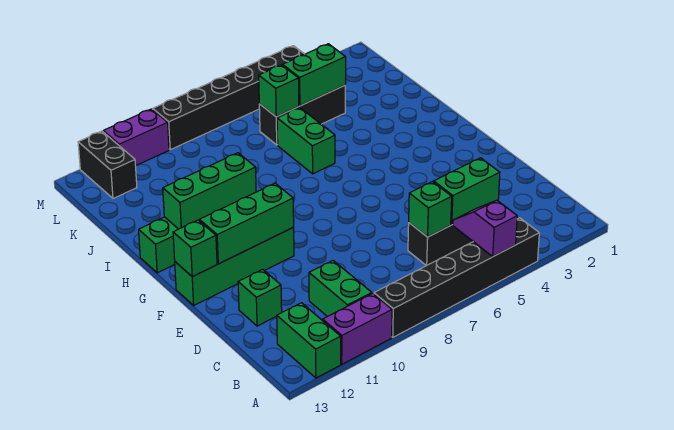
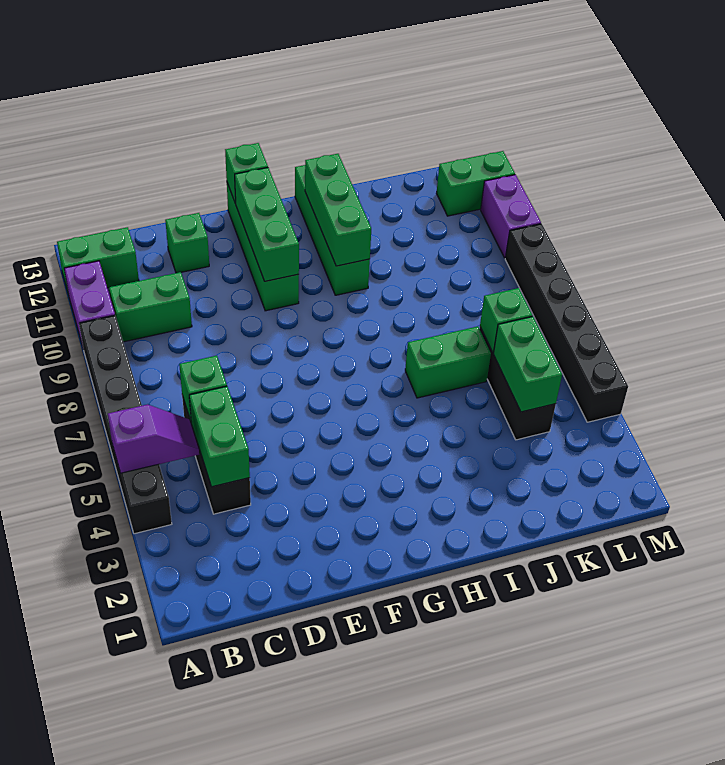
black brick L12:M12 level 1 -> green brick L12:M12 level 1

